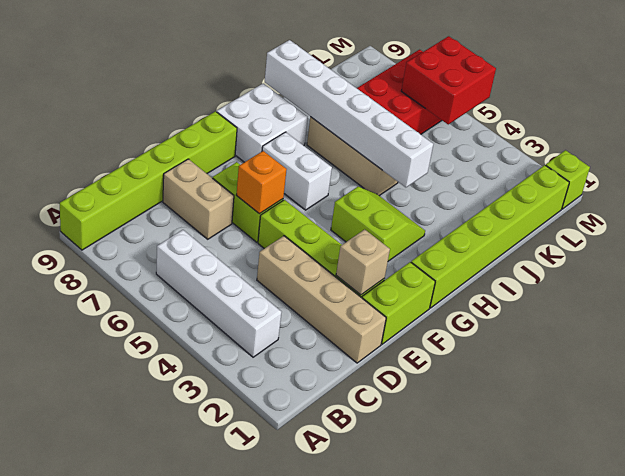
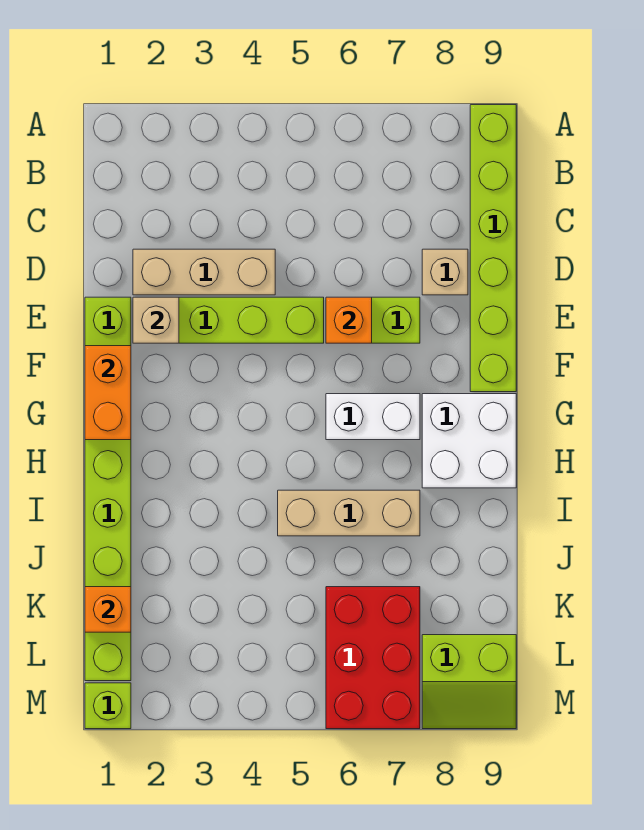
white brick B3:B6 level 1 -> none
tan brick D1:D4 level 1 -> tan brick D2:D4 level 1
tan brick D7:D8 level 1 -> tan brick D8 level 1
none -> orange brick F1:G1 level 2
lime slope G3:H4 level 1 top G -> lime slope L8:M9 level 1 top L
white brick I4:I9 level 2 -> none
none -> orange brick K1 level 2
red brick L5:M6 level 2 -> none

